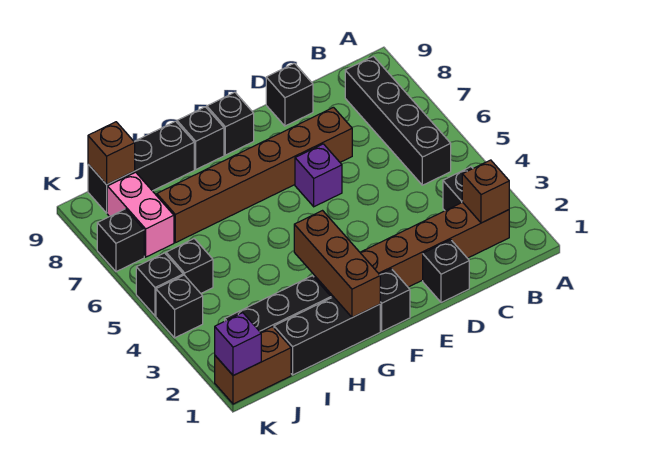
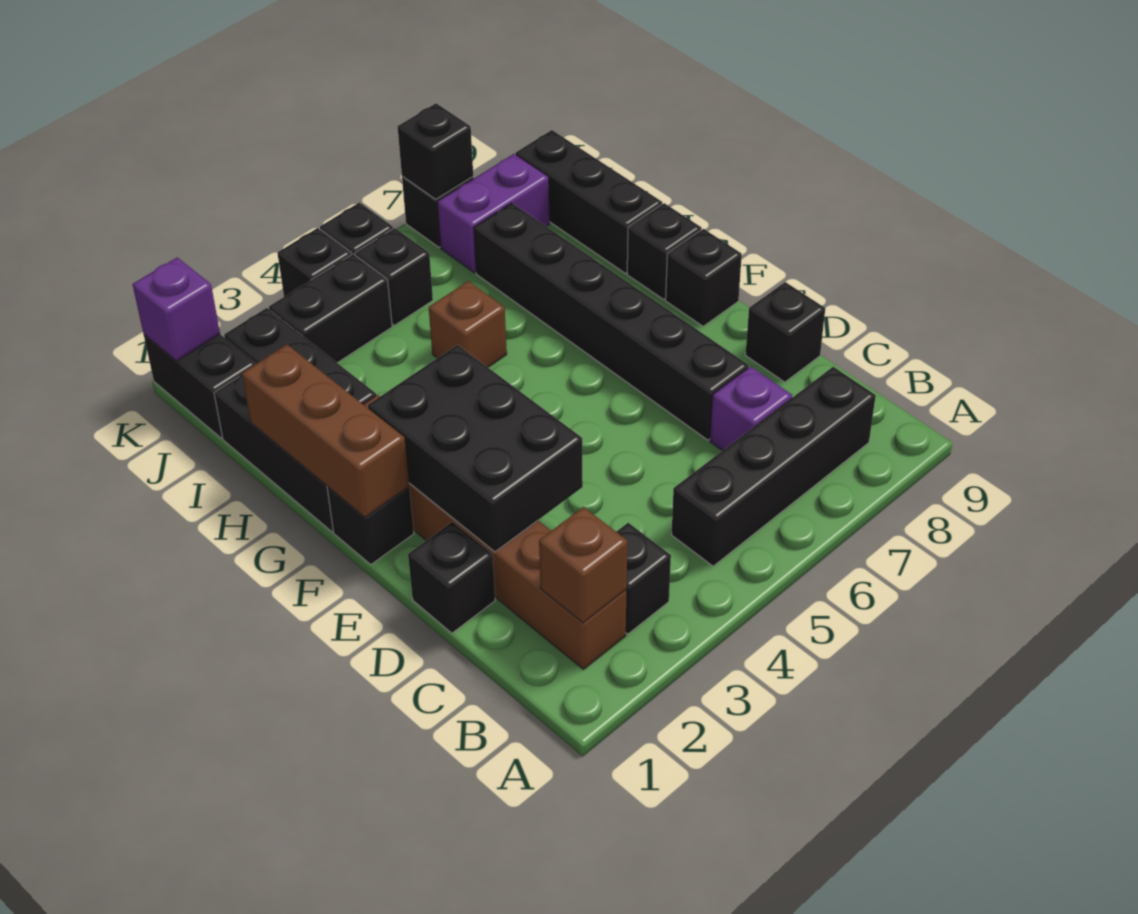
none -> black brick D2:F3 level 2
brown brick D7:I7 level 1 -> black brick D7:I7 level 1
purple brick E6 level 1 -> purple brick C7 level 1
brown brick G1:G3 level 2 -> brown brick F1:H1 level 2
brown brick J1:K1 level 1 -> black brick J1:K1 level 1
none -> black brick J3:J4 level 1
pink brick J7:J8 level 1 -> purple brick J7:J8 level 1
brown brick J9 level 2 -> brown brick H5 level 1
none -> black brick K7 level 2

